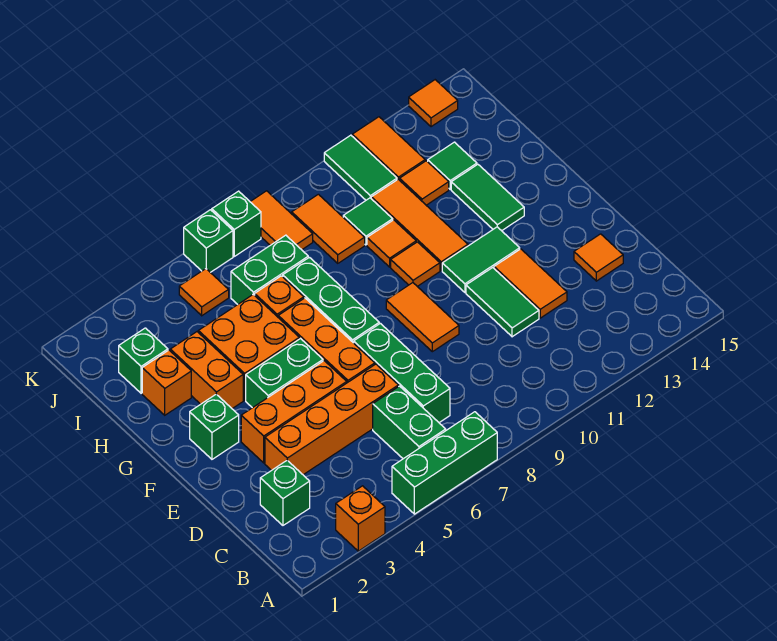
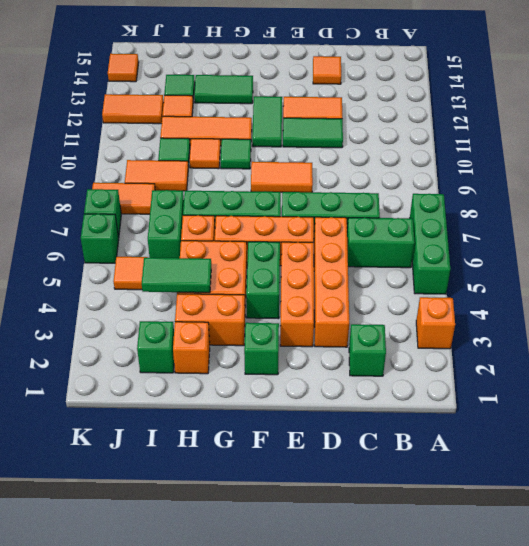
orange tile G10 level 1 -> green tile G10 level 1
green tile J11:K11 level 1 -> green tile H4:I4 level 2

